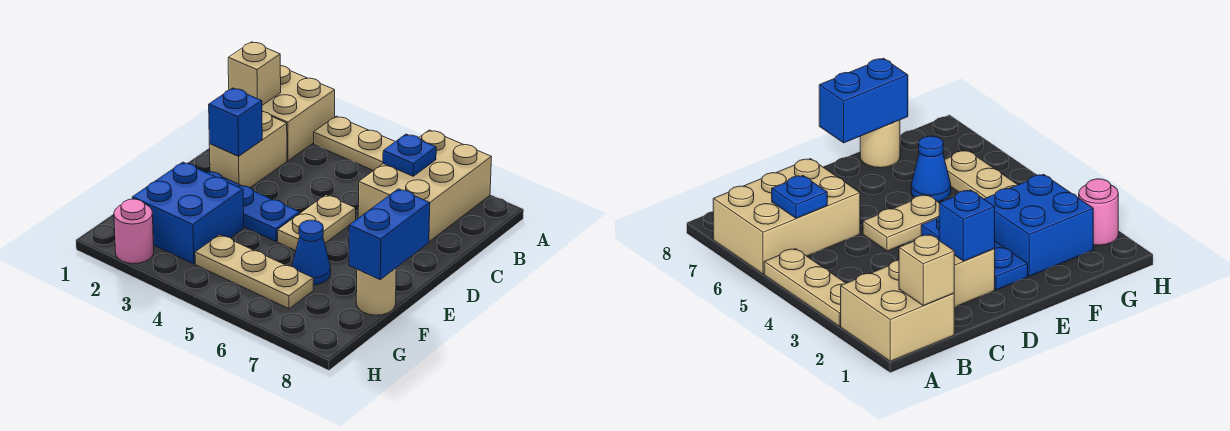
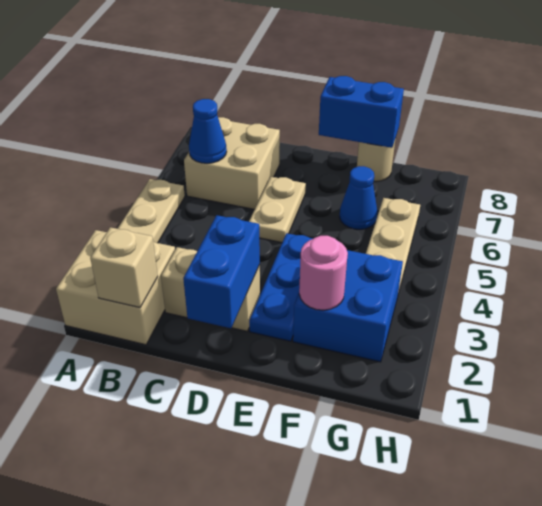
tan brick A6:C7 level 1 -> tan brick B6:C7 level 1
blue plate B6 level 2 -> blue cone B6 level 2
blue brick D2 level 2 -> blue brick D1:D2 level 2
tan plate D5:E5 level 1 -> tan plate D5:D6 level 1
pink round brick H2 level 1 -> pink round brick F2 level 2

